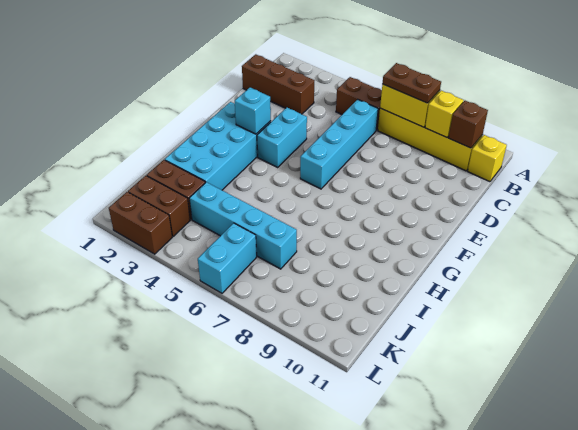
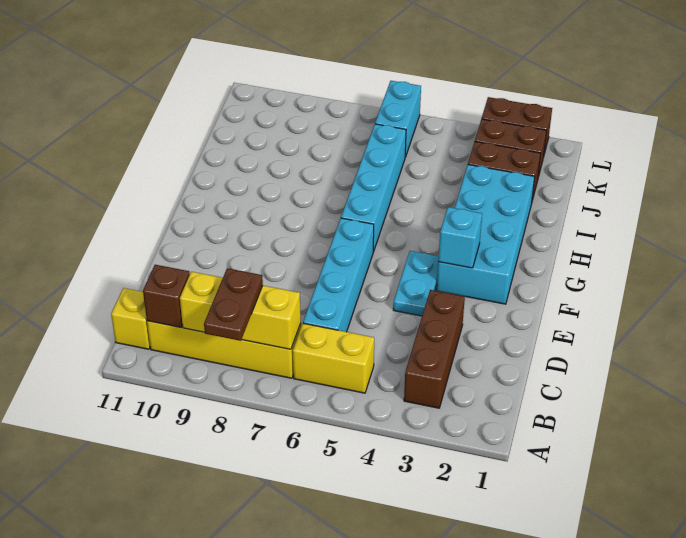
brown brick B5:B6 level 1 -> yellow brick B5:B6 level 1
brown plate B7:B8 level 3 -> brown plate A8:B8 level 3
brown brick C1:C3 level 1 -> brown brick B3:D3 level 1
cyan brick E4:F4 level 1 -> cyan plate E4:F4 level 1
cyan brick J4:J7 level 1 -> cyan brick G6:J6 level 1

